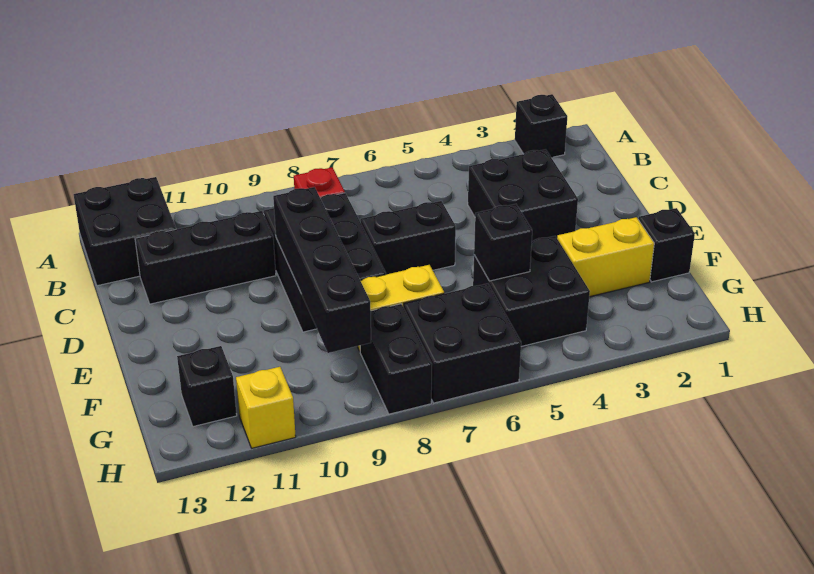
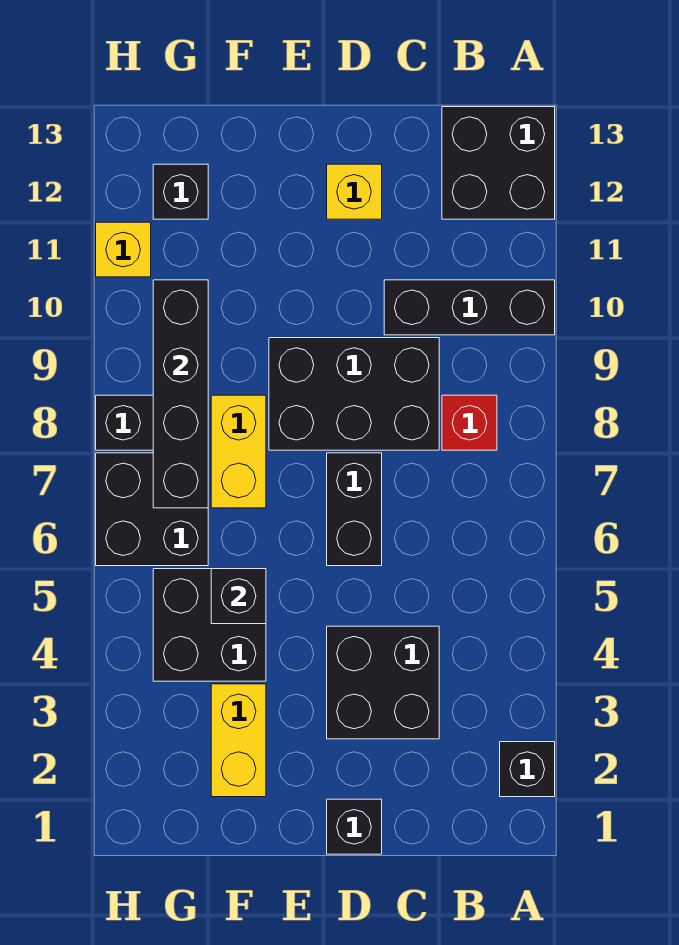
black brick C10:C12 level 1 -> black brick A10:C10 level 1
black brick D9:G9 level 2 -> black brick G7:G10 level 2
none -> yellow brick D12 level 1
black brick F1 level 1 -> black brick D1 level 1

